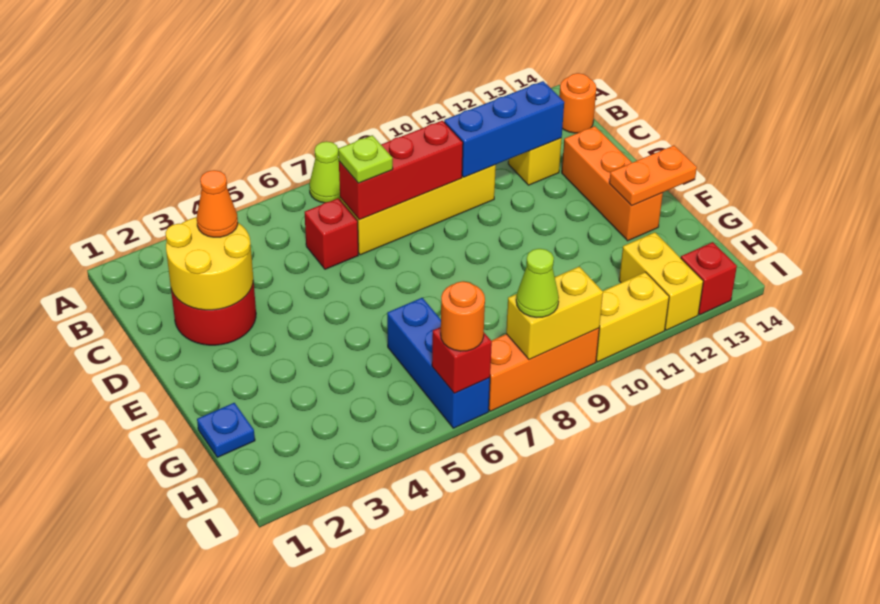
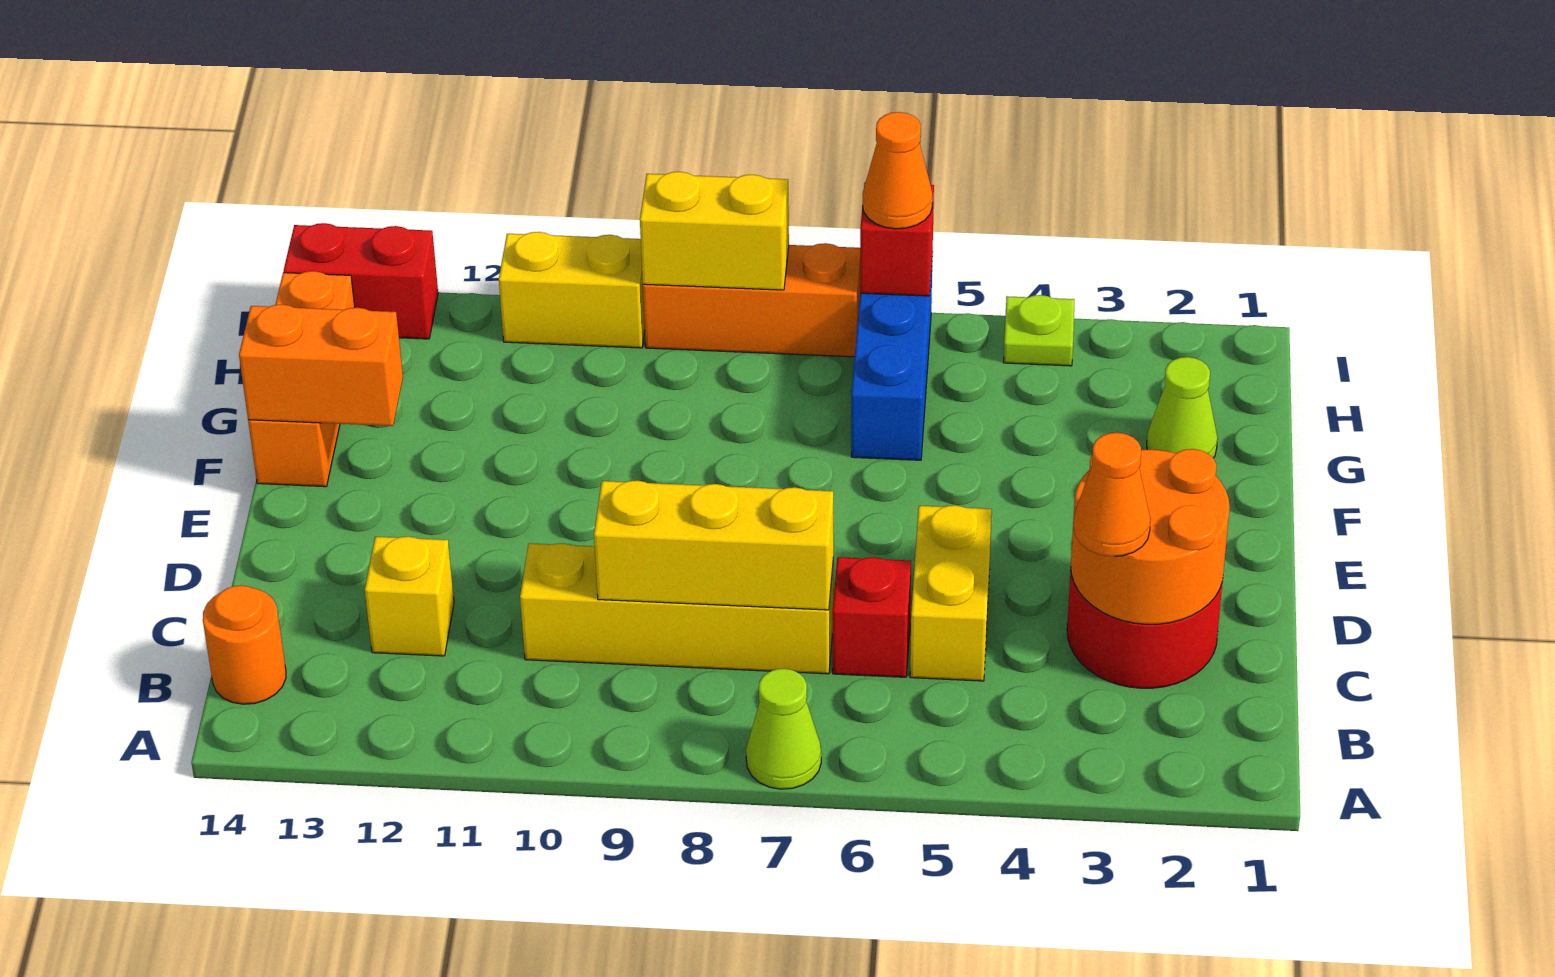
yellow round brick C2:D3 level 2 -> orange round brick C2:D3 level 2
red brick C7:C9 level 2 -> yellow brick C7:C9 level 2
lime plate C7 level 3 -> lime plate I4 level 1
blue brick C10:C12 level 2 -> none
orange brick D13:F13 level 1 -> orange brick F14:H14 level 1
orange plate F13:F14 level 2 -> orange brick F13:F14 level 2
blue plate G1 level 1 -> none
yellow brick H12:I12 level 1 -> yellow brick C5:D5 level 1
orange round brick I6 level 3 -> orange cone I6 level 3
lime cone I8 level 3 -> lime cone G2 level 1
red brick I13 level 1 -> red brick I13:I14 level 1

